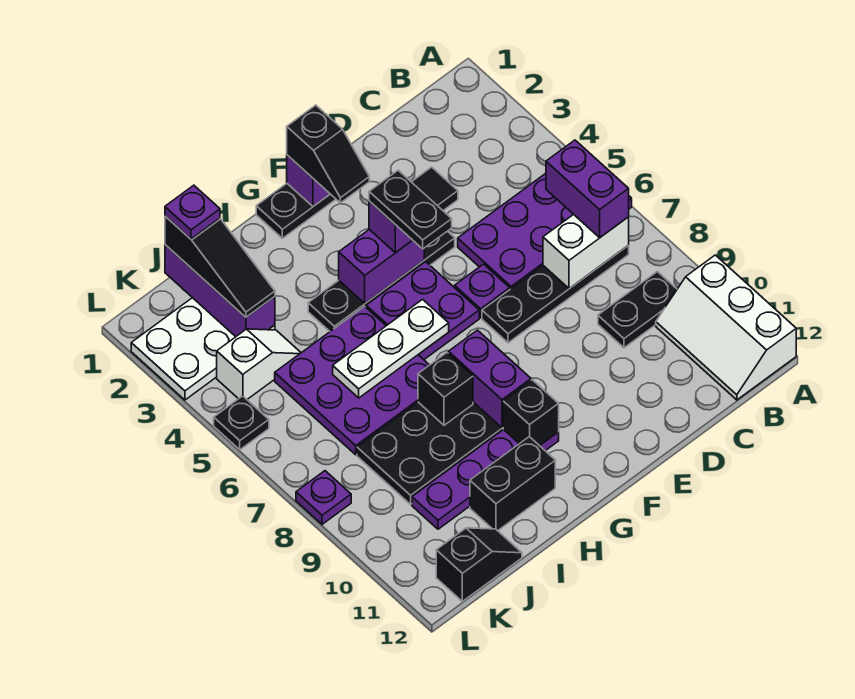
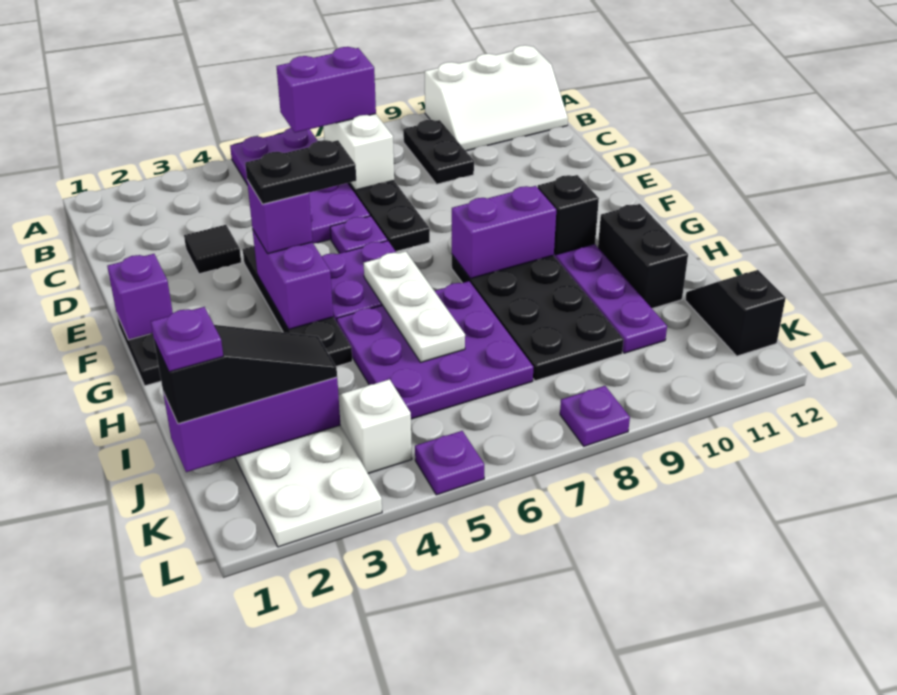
black slope F1:F2 level 3 top 1 -> none
black brick H8 level 2 -> none
black plate L5 level 1 -> purple plate L5 level 1

